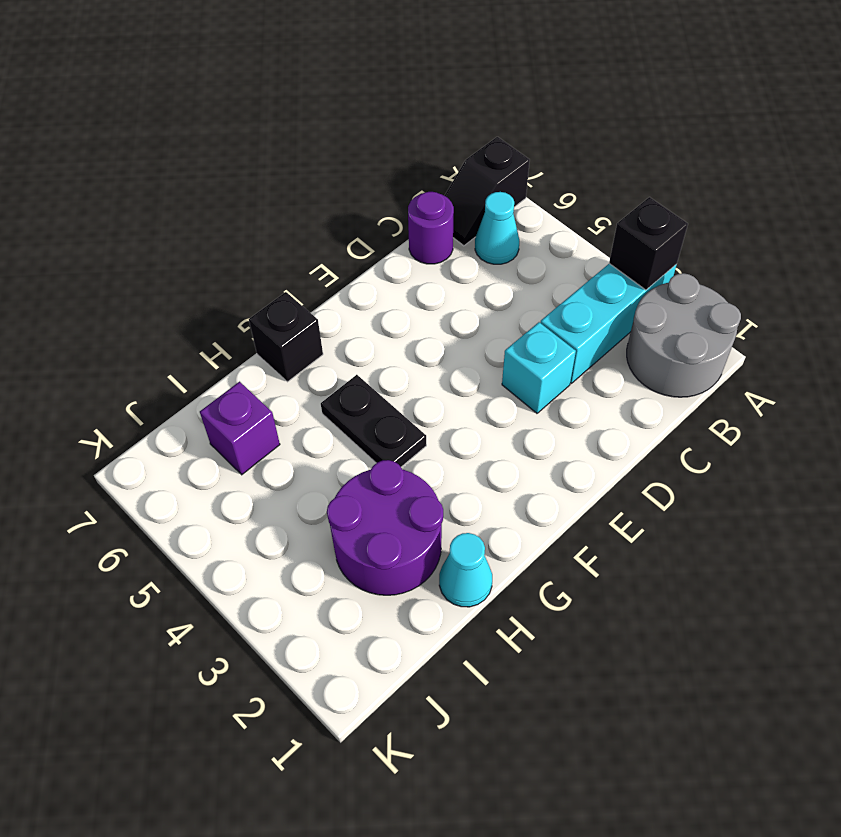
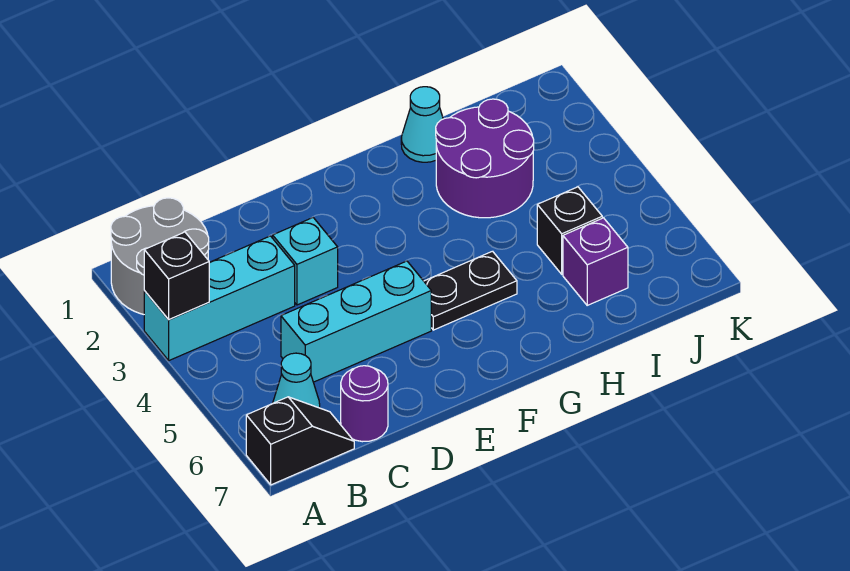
none -> cyan brick C5:E5 level 1
black plate G4:G5 level 1 -> black plate F5:G5 level 1
black brick G7 level 1 -> black brick I5 level 1

